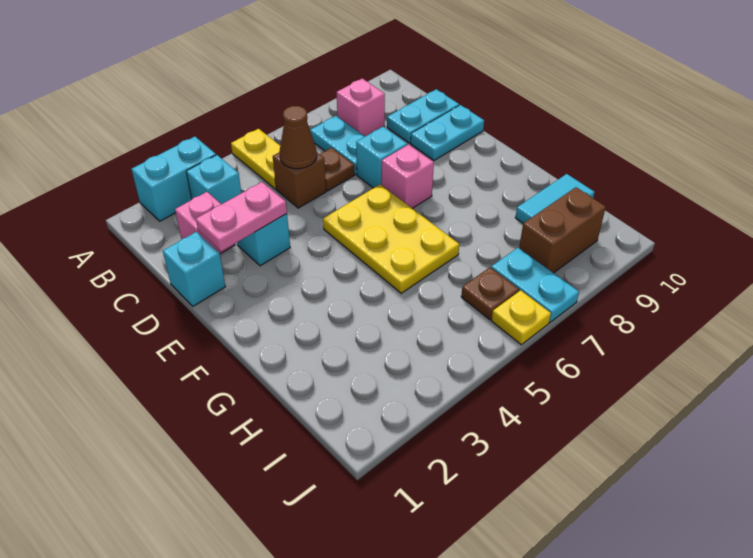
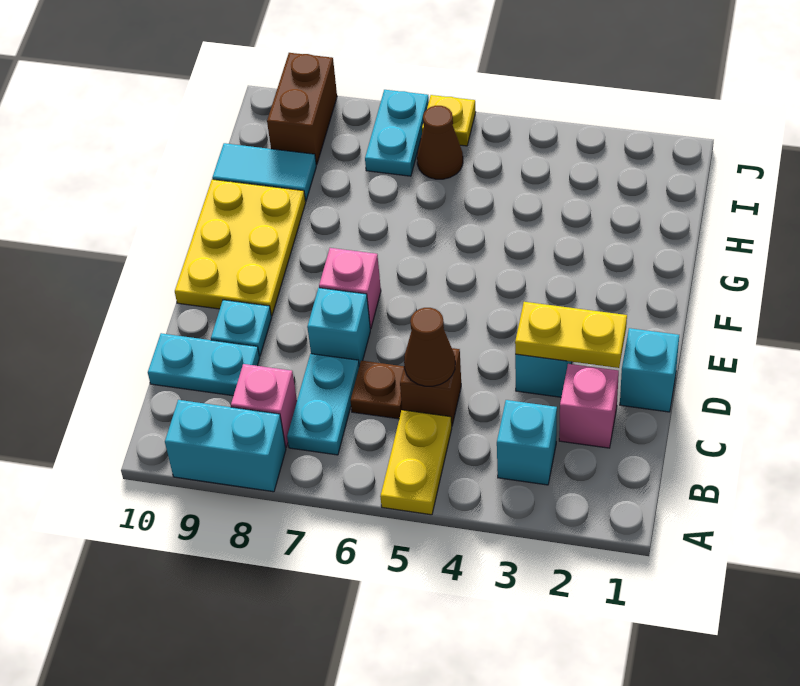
cyan brick A2:A3 level 1 -> cyan brick A8:A9 level 1
pink plate D2:D3 level 2 -> yellow plate D2:D3 level 2
cyan plate D9:D10 level 1 -> cyan plate D9 level 1
yellow plate E5:G6 level 1 -> yellow plate E9:G10 level 1
brown plate I6 level 1 -> brown cone I6 level 1
brown brick I8:I9 level 1 -> brown brick I9:J9 level 1

